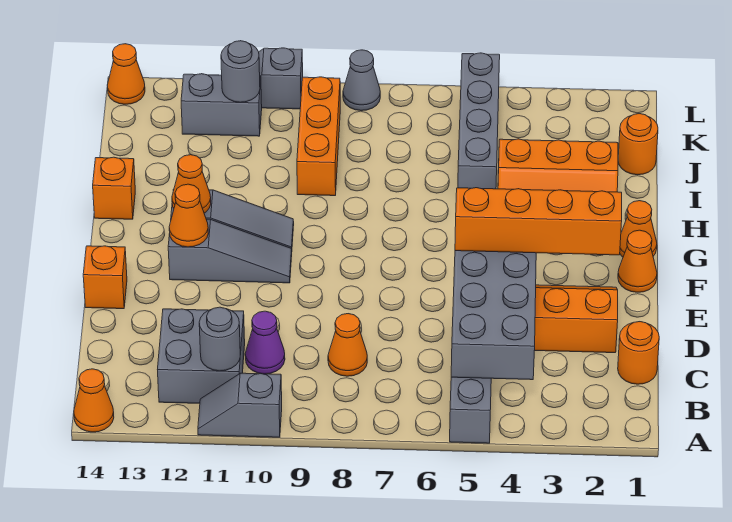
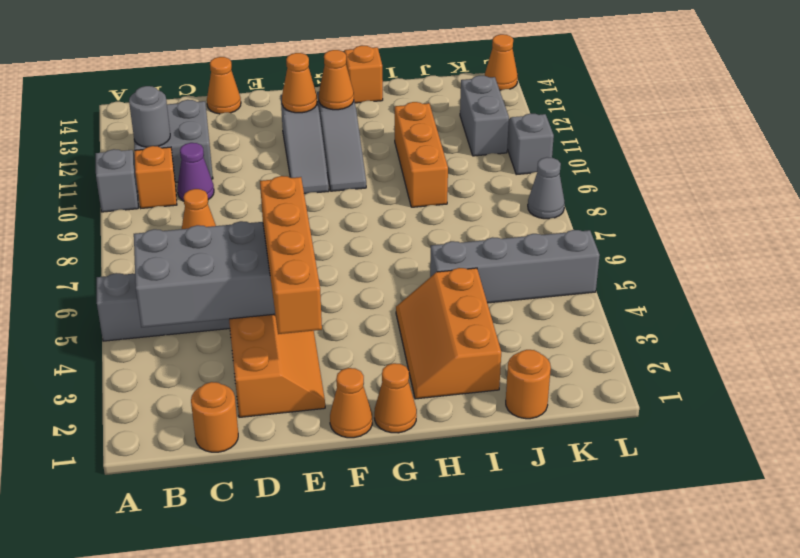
orange cone A14 level 1 -> orange cone D14 level 1
orange brick E14 level 1 -> orange brick B10 level 1
orange brick I9:K9 level 1 -> orange brick I9:I11 level 1
grey round brick K11 level 2 -> none

